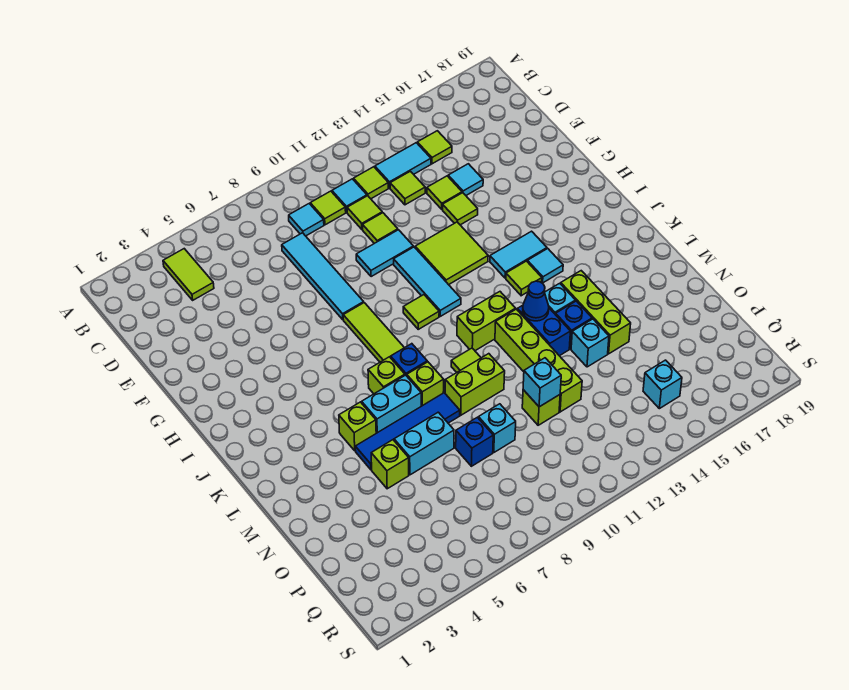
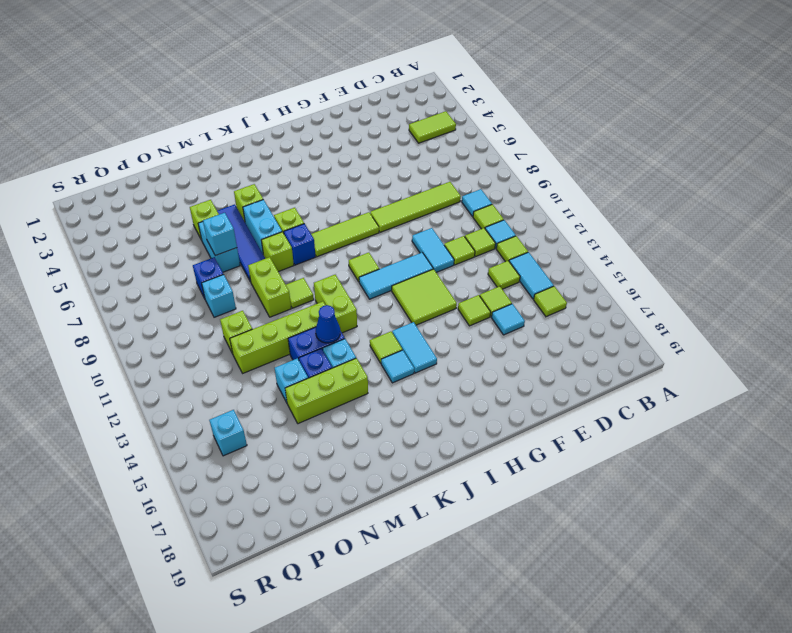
cyan tile D8:G8 level 1 -> lime tile D8:G8 level 1
cyan brick O11 level 2 -> cyan brick N7 level 2

